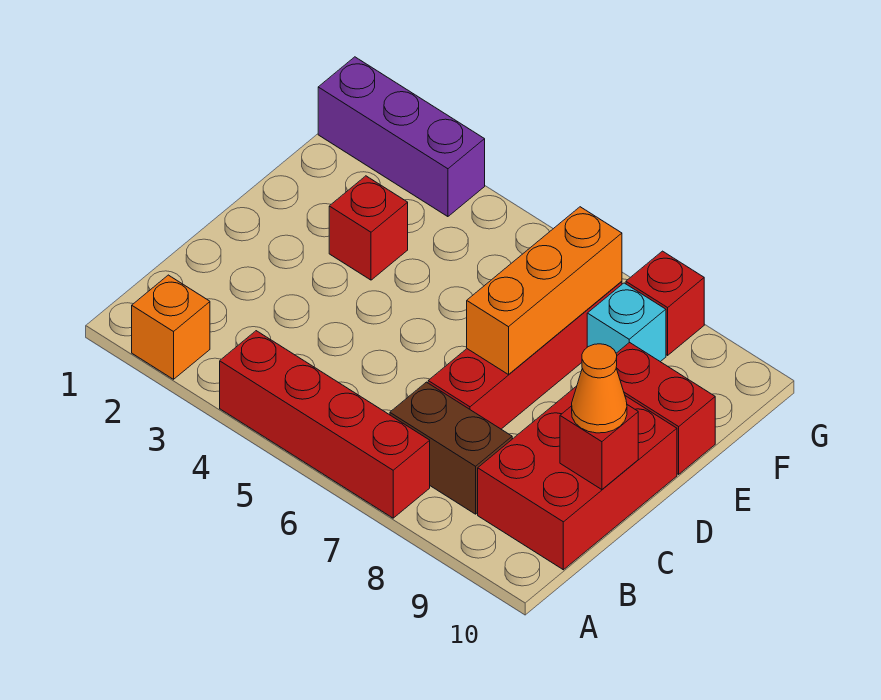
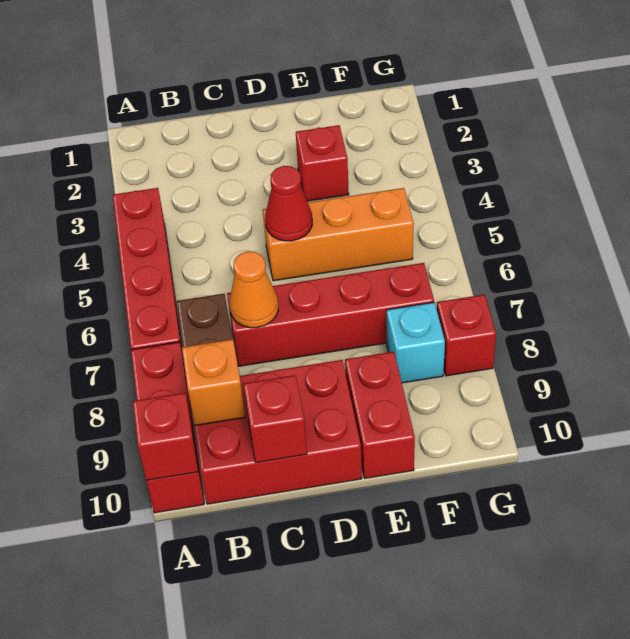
orange brick A2 level 1 -> orange brick B9 level 2
none -> red brick A8:A10 level 1
none -> red brick A10 level 2
orange cone C10 level 3 -> orange cone C7 level 2
none -> red cone D5 level 2
orange brick D7:F7 level 2 -> orange brick D5:F5 level 1
purple brick G1:G3 level 1 -> none

